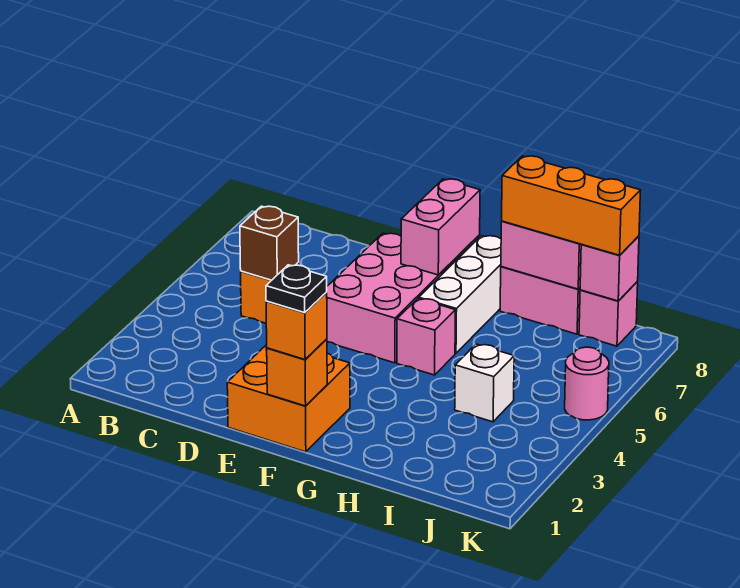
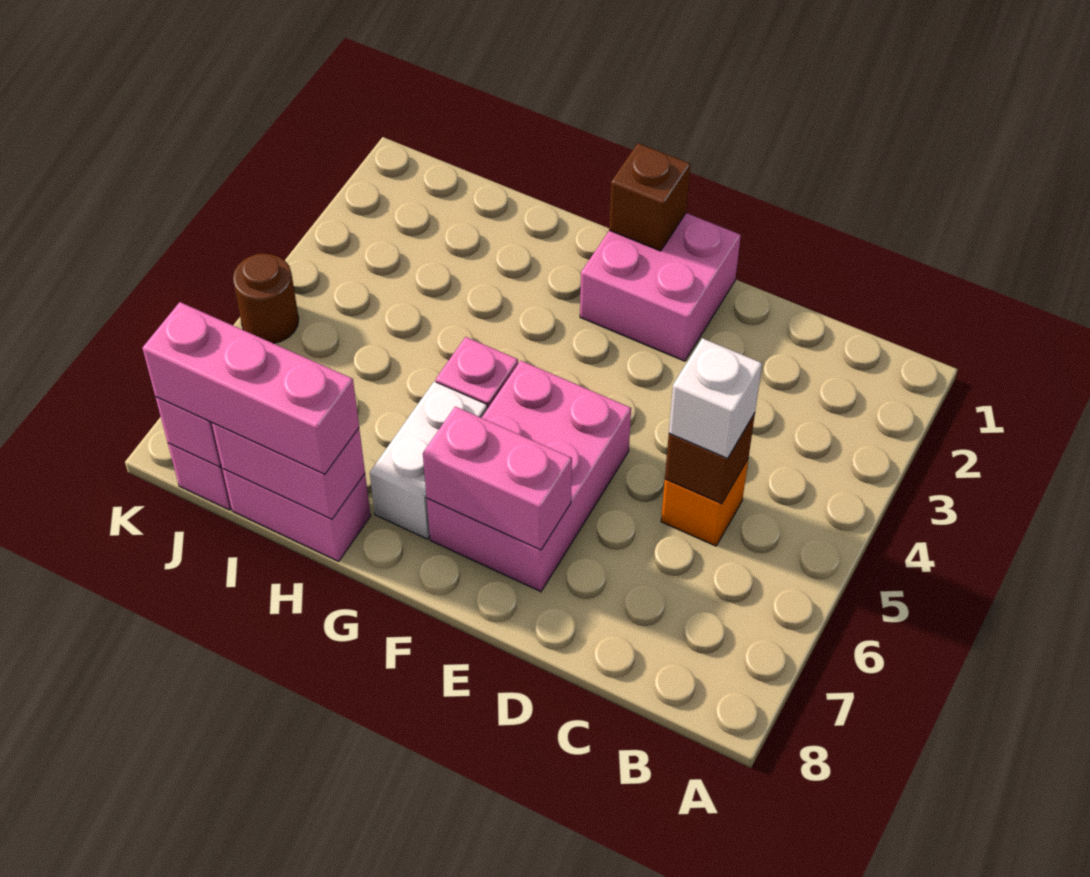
orange brick E1:F2 level 1 -> pink brick E1:F2 level 1
orange brick F1 level 2 -> brown brick F1 level 2
orange brick F1 level 3 -> none
black plate F1 level 4 -> none
pink brick F7:F8 level 2 -> pink brick E7:F7 level 2
white brick G6:G8 level 1 -> white brick G6:G7 level 1
orange brick H8:J8 level 3 -> pink brick H8:J8 level 3
white brick I4 level 1 -> white brick C5 level 3
pink round brick K5 level 1 -> brown round brick K5 level 1

